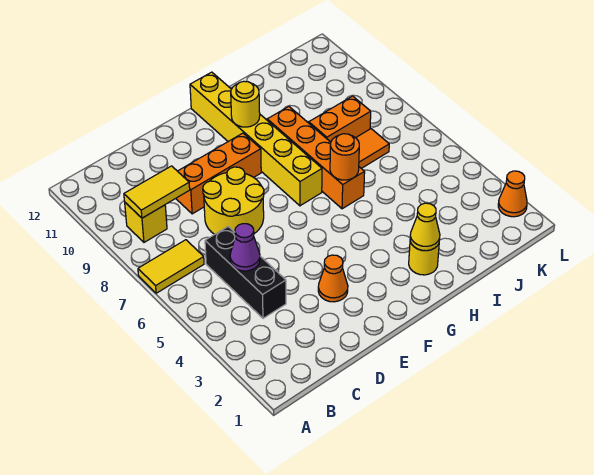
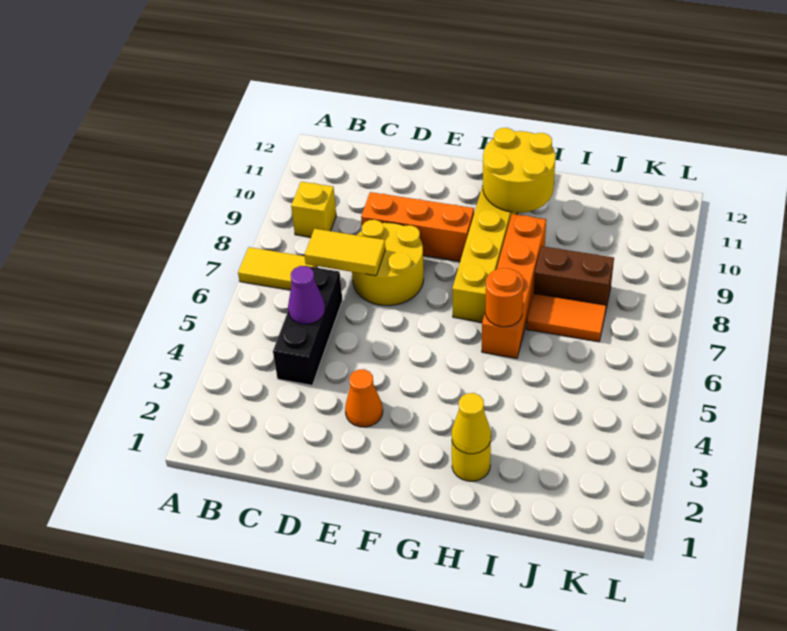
yellow tile B9:C9 level 2 -> yellow tile C7:D7 level 2
yellow round brick G10 level 2 -> yellow round brick G10:H11 level 2
orange brick I8:J8 level 1 -> brown brick I8:J8 level 1
orange cone L2 level 1 -> none

